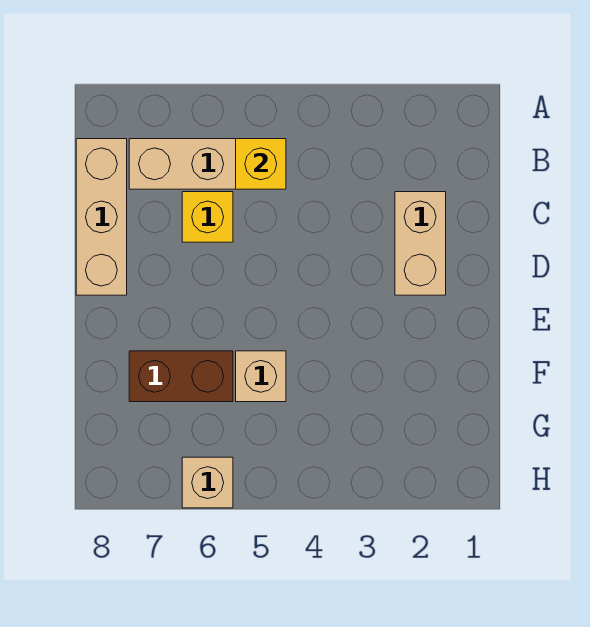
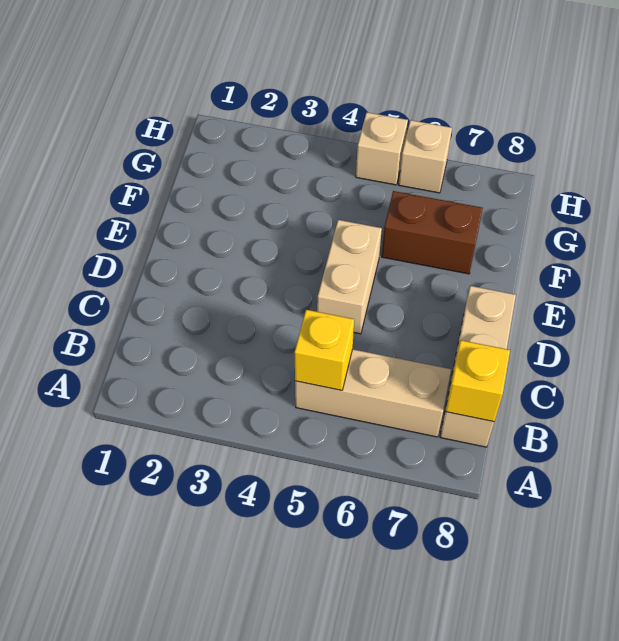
tan brick C2:D2 level 1 -> tan brick D5:E5 level 1
yellow brick C6 level 1 -> yellow brick B8 level 2
tan brick F5 level 1 -> tan brick H5 level 1

